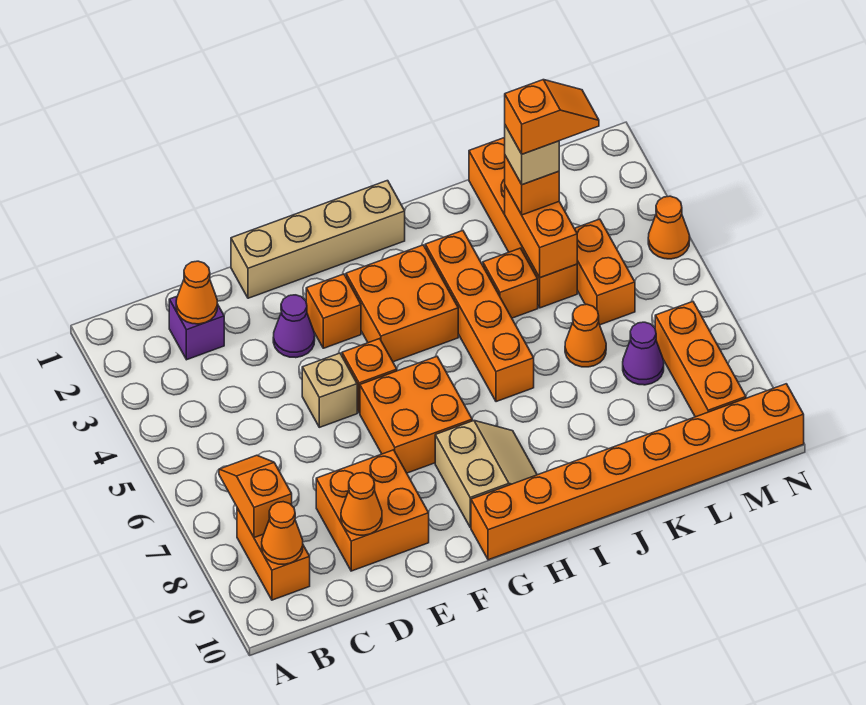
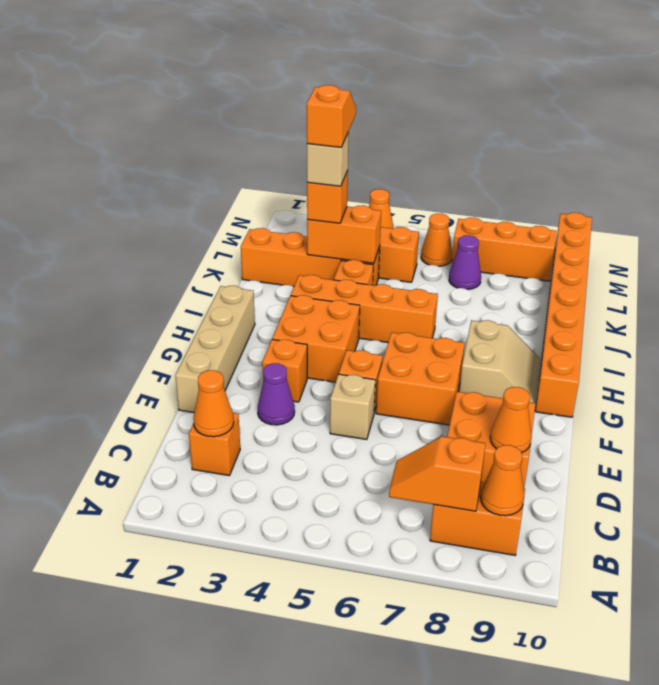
purple brick C2 level 1 -> orange brick C2 level 1
tan slope G8:H9 level 1 top G -> tan slope G8:H9 level 1 top 8
orange cone K6 level 1 -> orange cone M6 level 1

